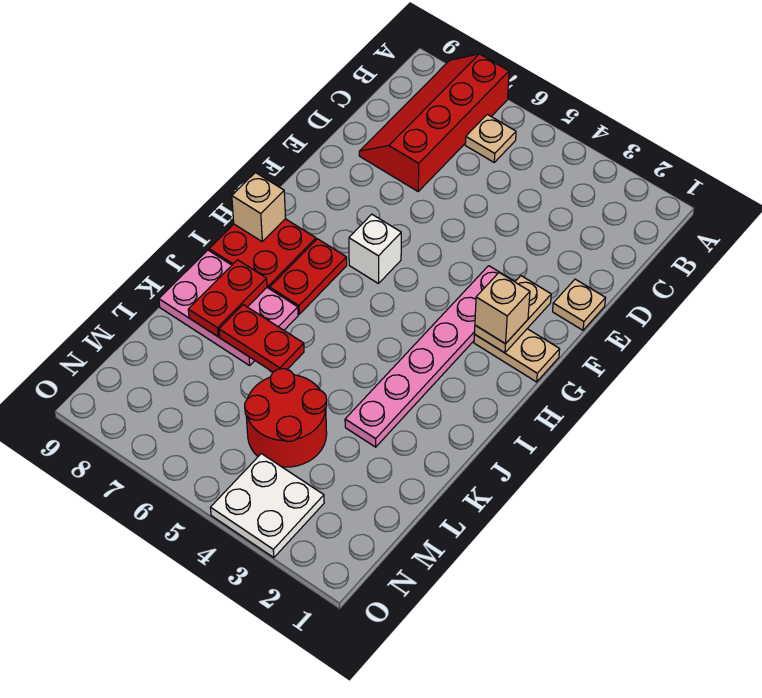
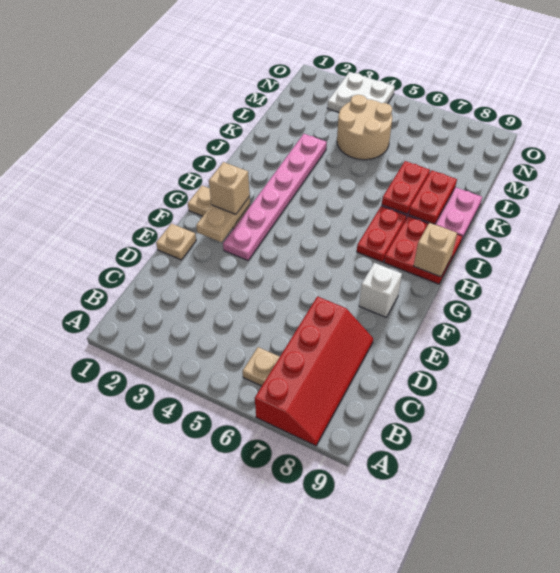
white brick G6 level 1 -> white brick F8 level 1
red plate K6:K7 level 2 -> red plate J7:K7 level 2
red round brick L4:M5 level 1 -> tan round brick L4:M5 level 1

